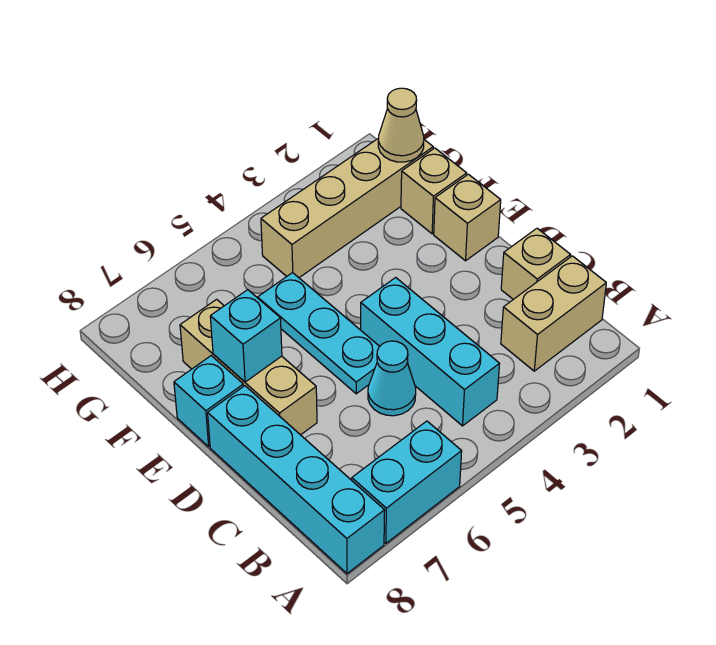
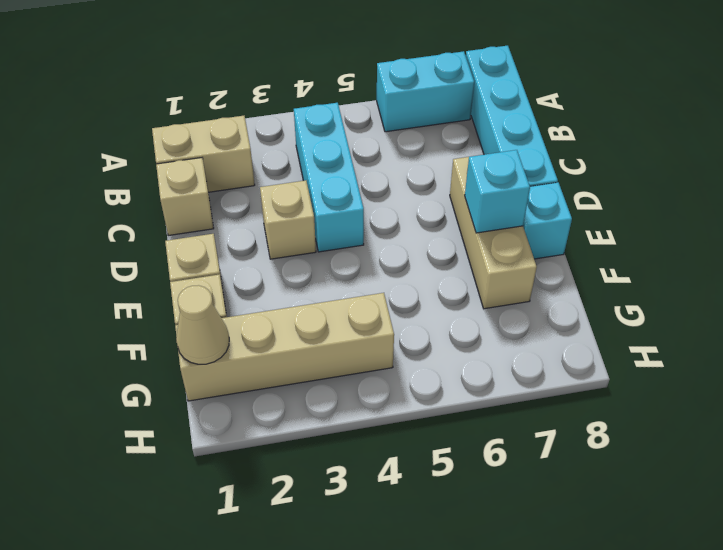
cyan cone C5 level 1 -> none
none -> tan brick D3 level 1
cyan plate D5:F5 level 1 -> none

